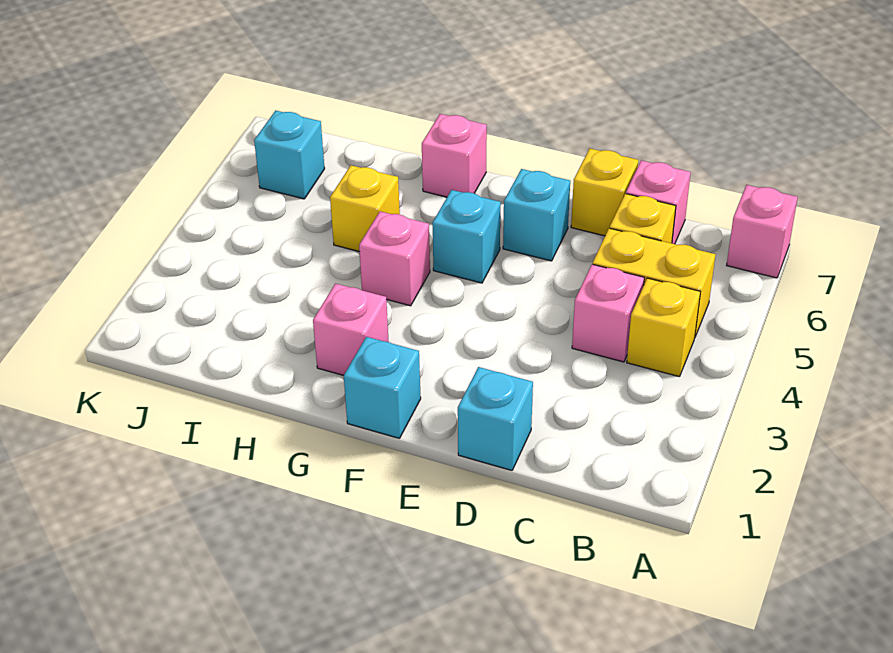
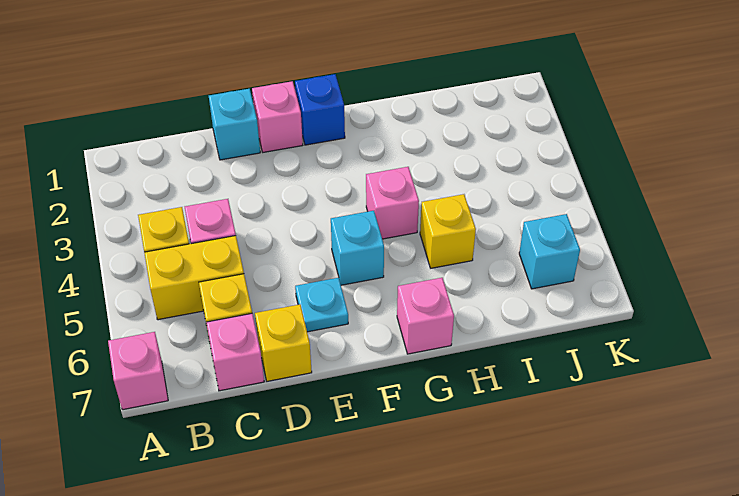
cyan brick E6 level 1 -> cyan plate E6 level 1
cyan brick F1 level 1 -> blue brick F1 level 1
pink brick G2 level 1 -> pink brick E1 level 1

